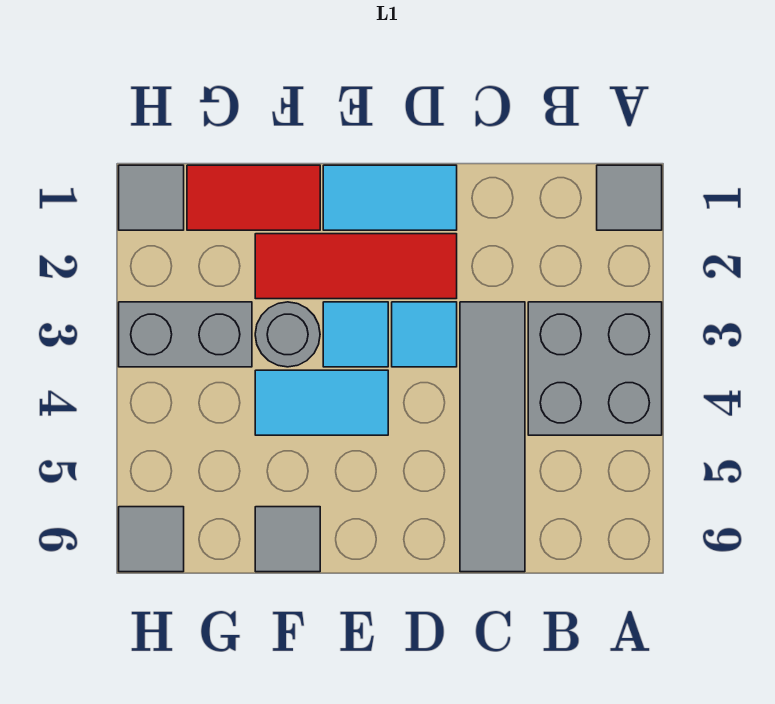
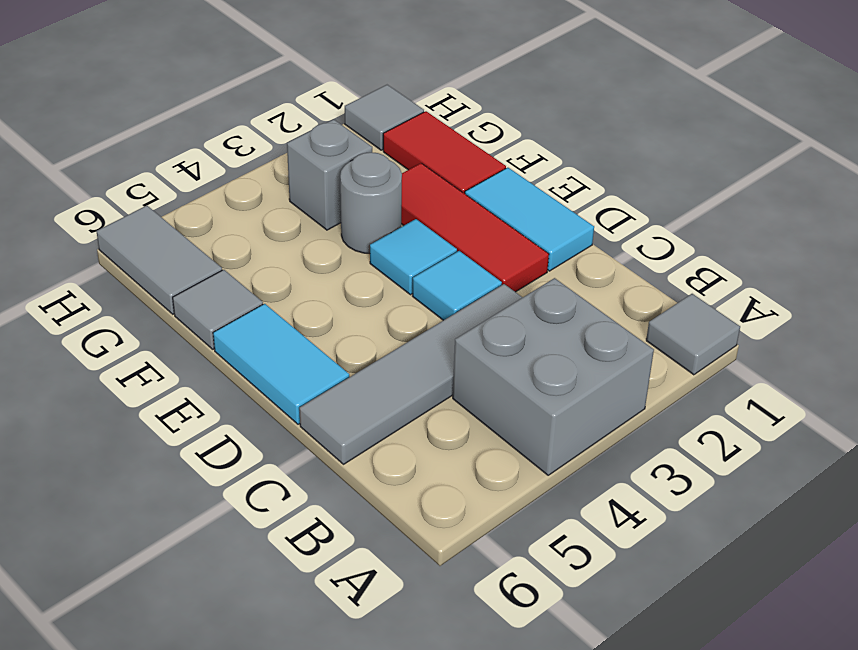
cyan tile E4:F4 level 1 -> cyan tile D6:E6 level 1
grey brick G3:H3 level 1 -> grey brick G3 level 1
grey tile H6 level 1 -> grey tile G6:H6 level 1

